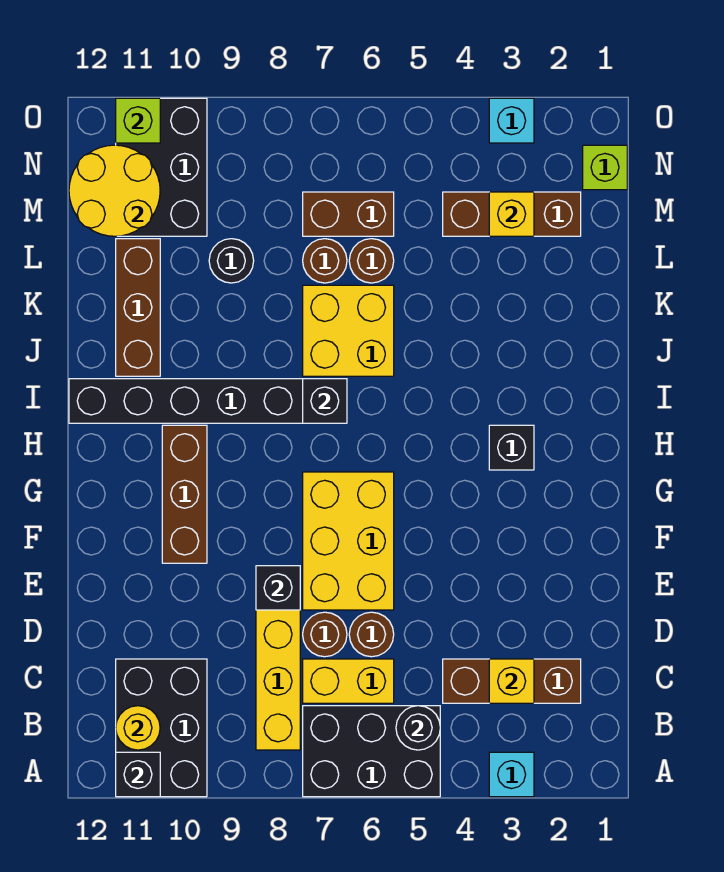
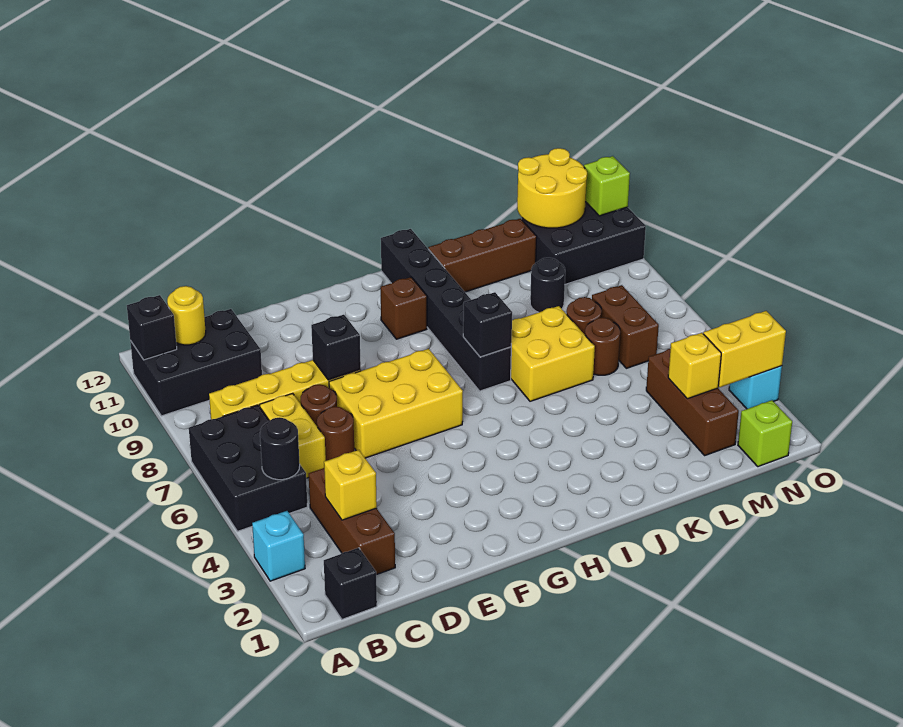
brown brick F10:H10 level 1 -> brown brick H10 level 1
black brick H3 level 1 -> black brick B1 level 1
none -> yellow brick N3:O3 level 2

